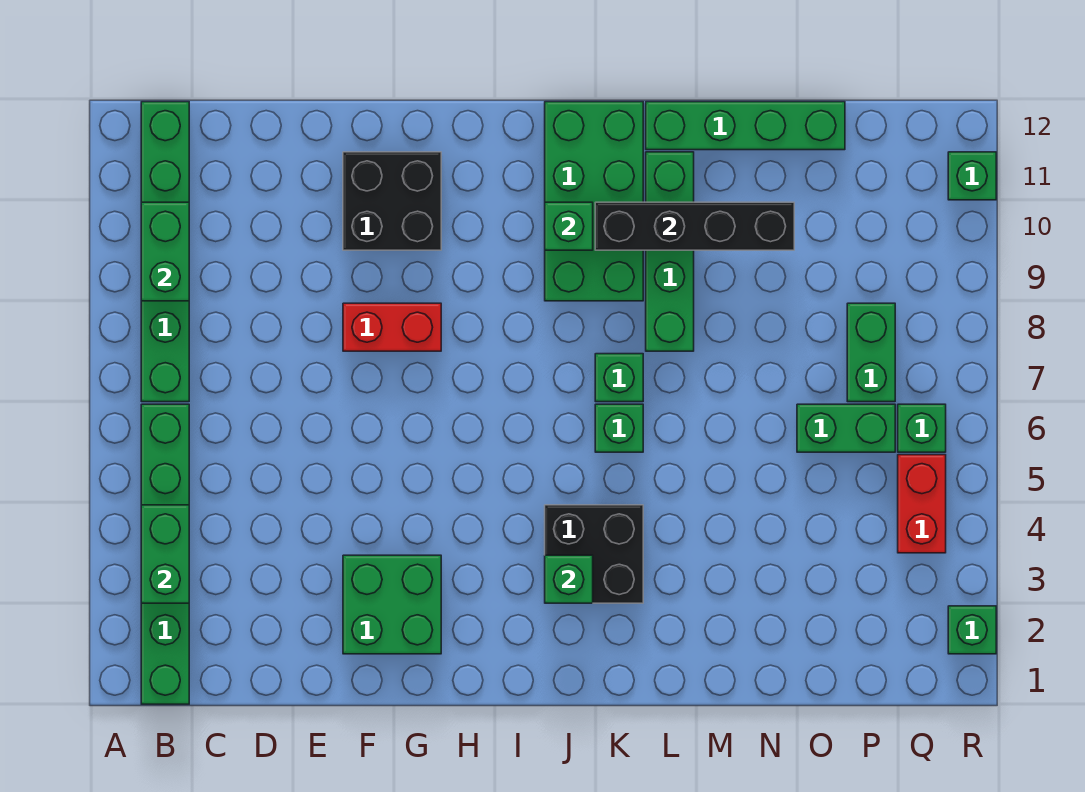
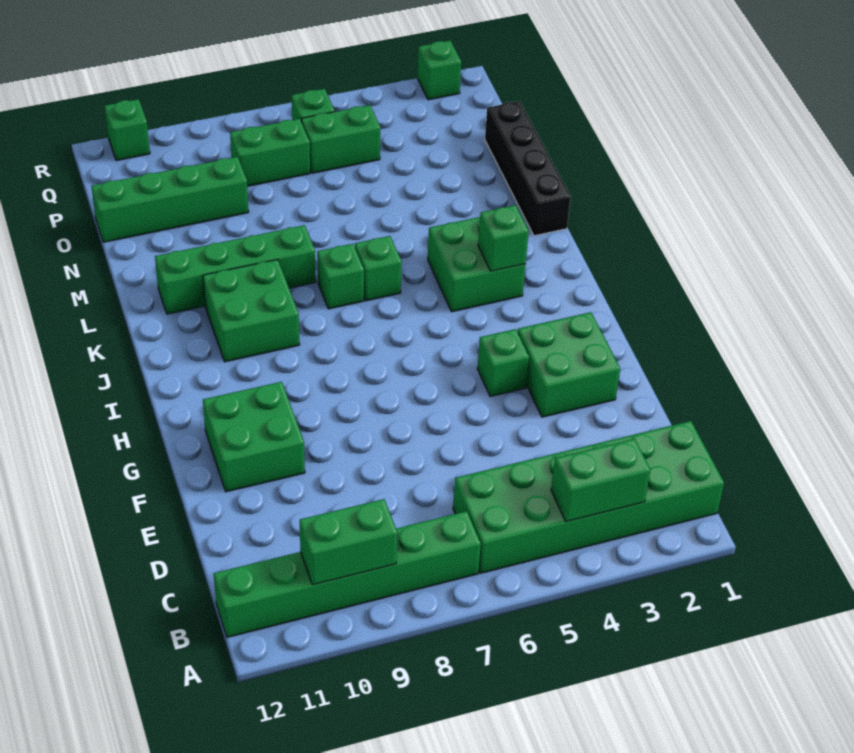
green brick B1:B6 level 1 -> green brick B1:C6 level 1
red brick F8:G8 level 1 -> none
black brick F10:G11 level 1 -> green brick F10:G11 level 1
black brick J3:K4 level 1 -> green brick J3:K4 level 1
green brick J9:K12 level 1 -> green brick J9:K10 level 1
green brick J10 level 2 -> green brick G4 level 1
black brick K10:N10 level 2 -> black brick L1:O1 level 1
green brick L12:O12 level 1 -> green brick O9:O12 level 1
green brick O6:P6 level 1 -> green brick P5:P6 level 1
red brick Q4:Q5 level 1 -> none

